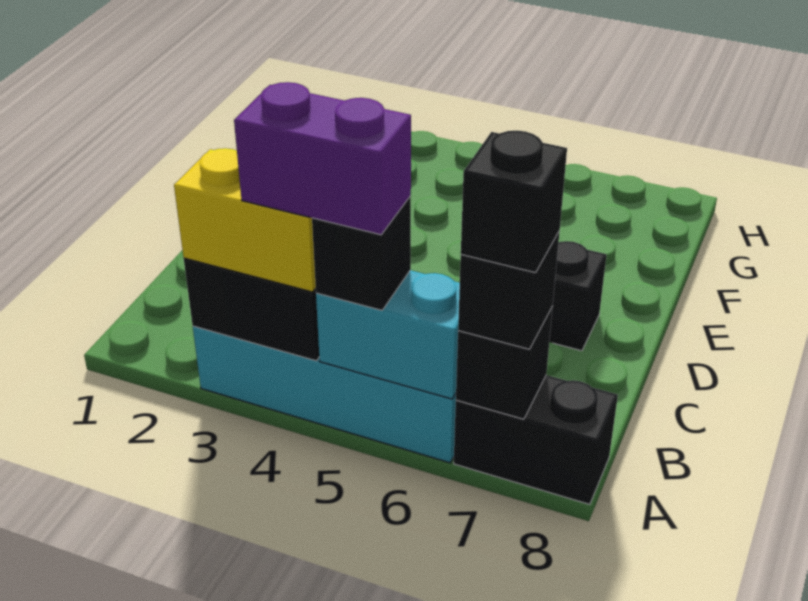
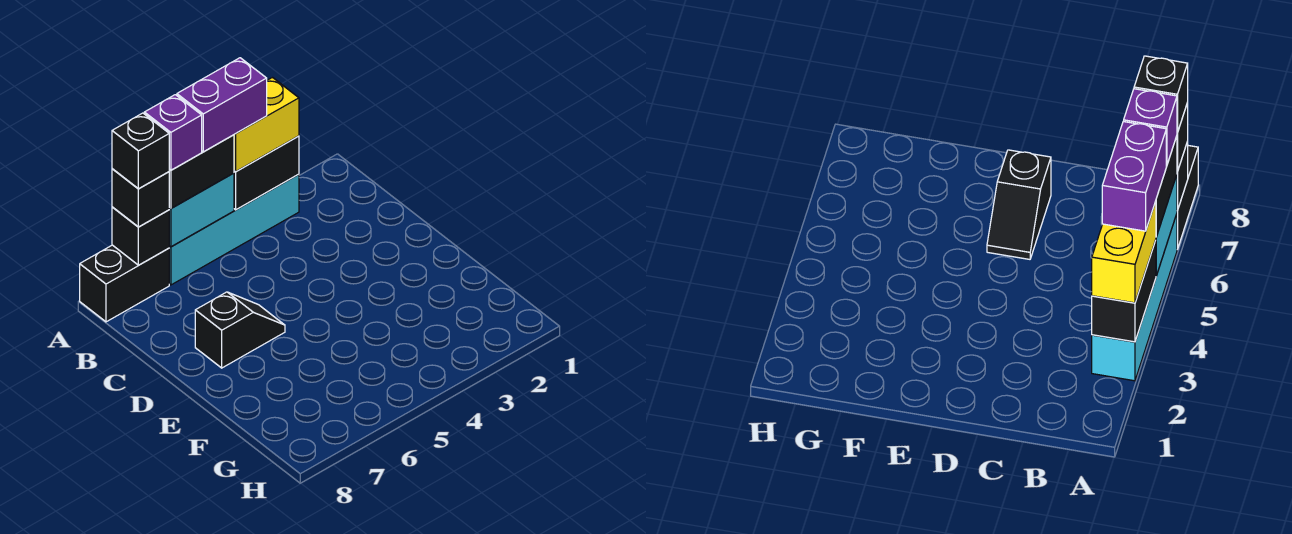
black brick A5 level 3 -> black brick A5:A6 level 3
none -> purple brick A6 level 4

